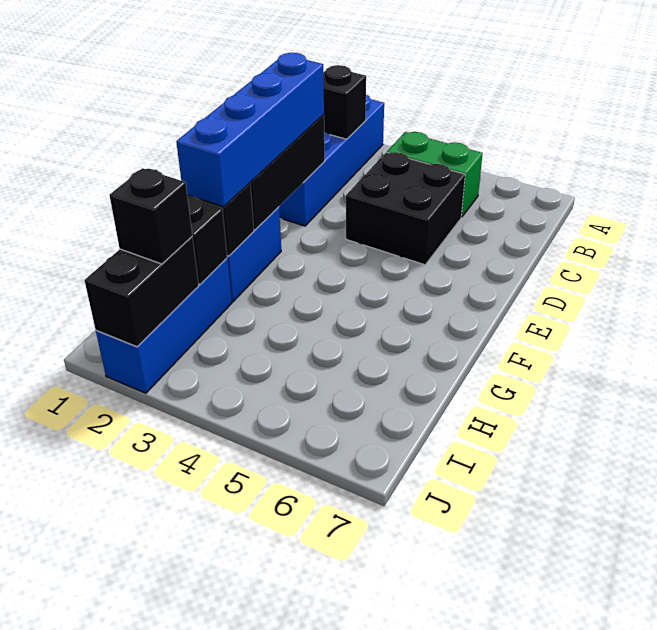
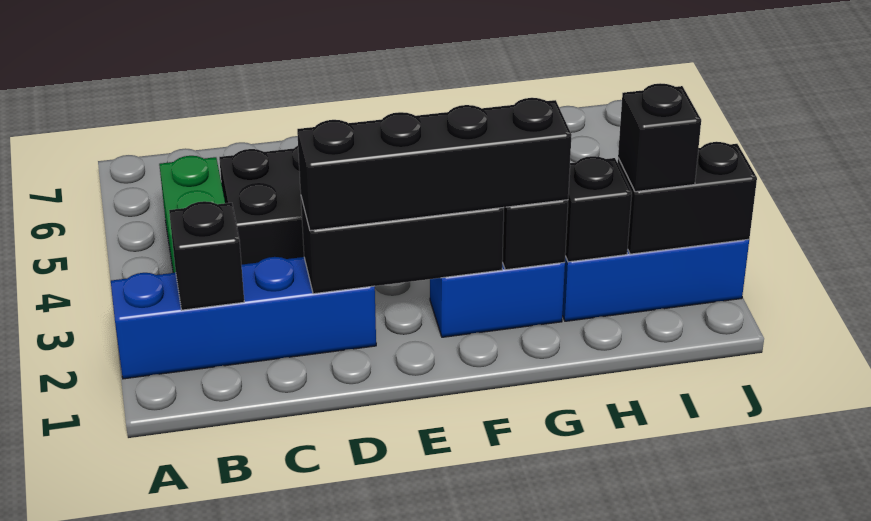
blue brick D2:G2 level 3 -> black brick D2:G2 level 3

